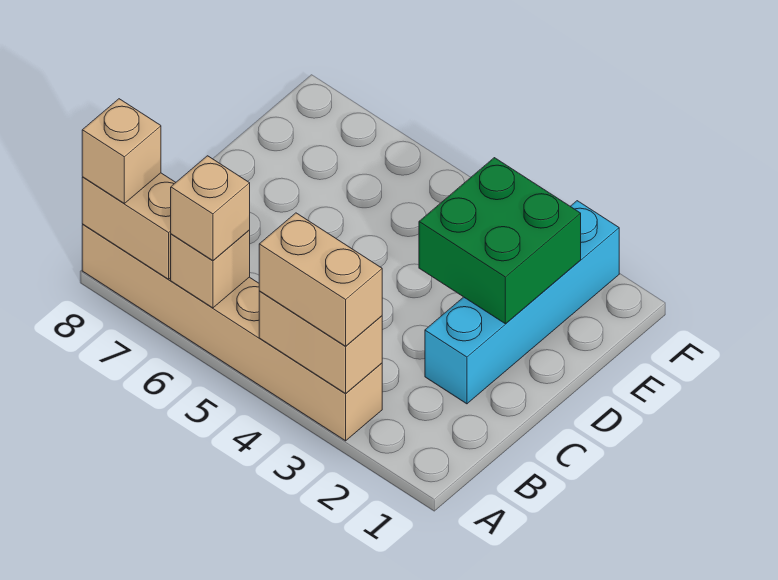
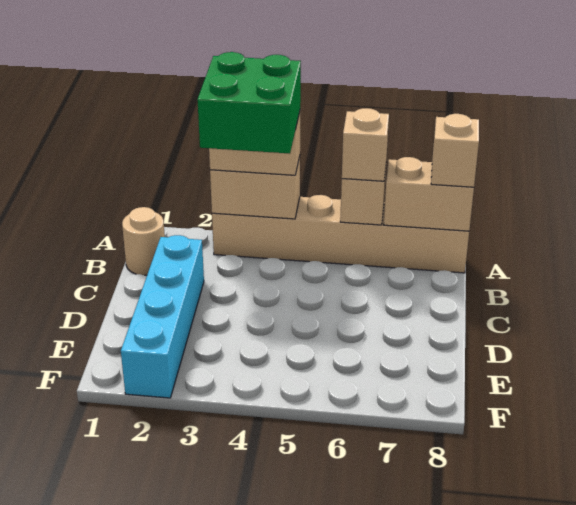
none -> tan round brick B1 level 1
green brick D2:E3 level 2 -> green brick A3:B4 level 4

